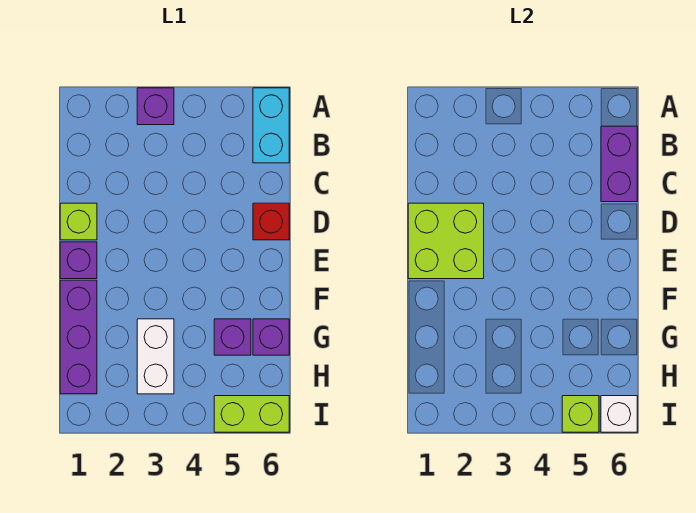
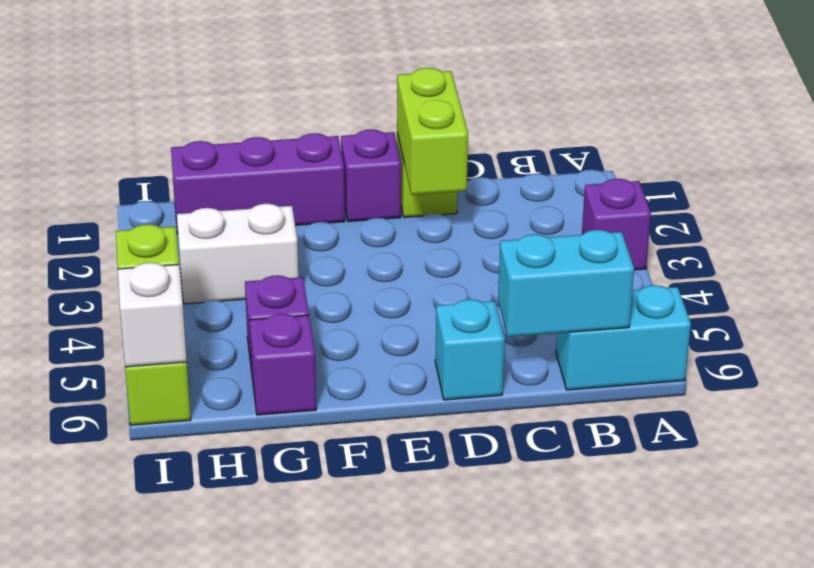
purple brick B6:C6 level 2 -> cyan brick B6:C6 level 2
lime brick D1:E2 level 2 -> lime brick D1:D2 level 2
red brick D6 level 1 -> cyan brick D6 level 1

